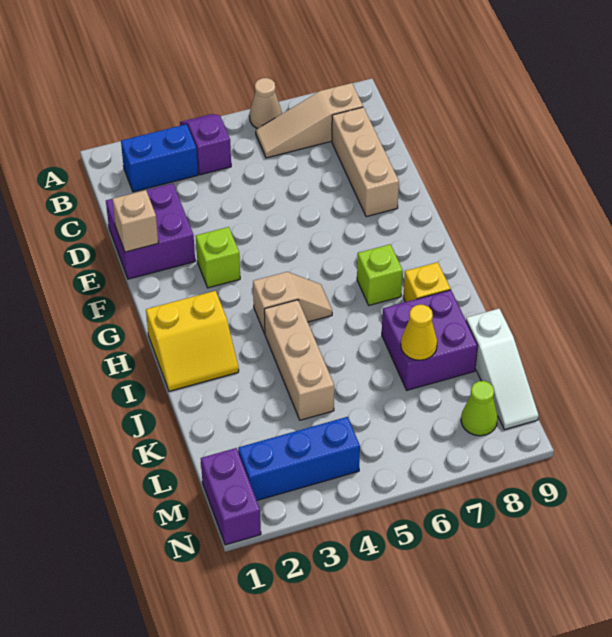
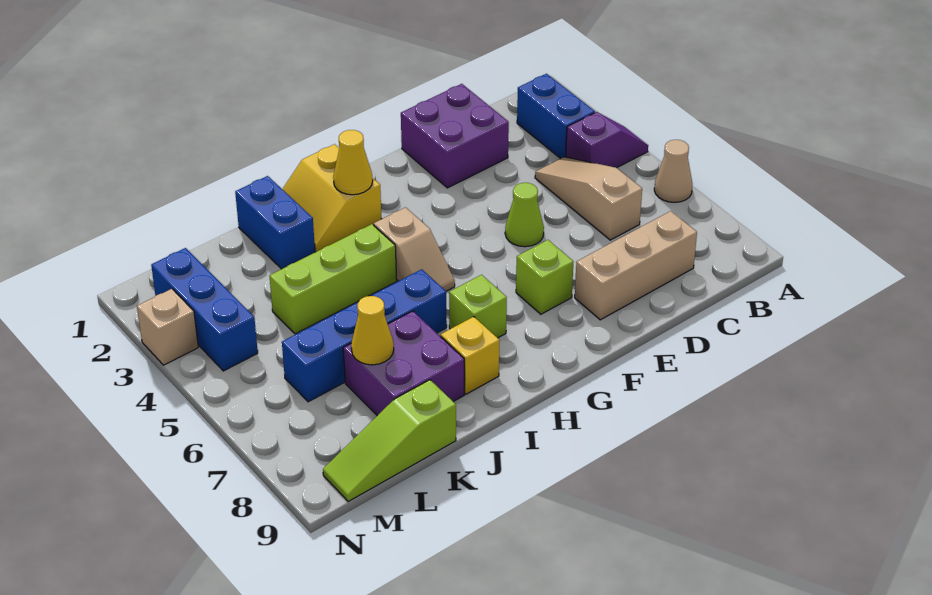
tan slope B6:B8 level 1 top 8 -> tan slope C4:C6 level 1 top 6
tan brick E1 level 2 -> tan brick N3 level 1
lime brick F3 level 1 -> lime brick F7 level 1
none -> yellow cone H2 level 2
tan brick I4:K4 level 1 -> lime brick I4:K4 level 1
none -> blue brick I6:L6 level 1
none -> blue brick J1:J2 level 1
white slope K9:M9 level 1 top K -> lime slope K9:M9 level 1 top K
purple brick M1:N1 level 1 -> none
lime cone M8 level 1 -> lime cone E5 level 1

